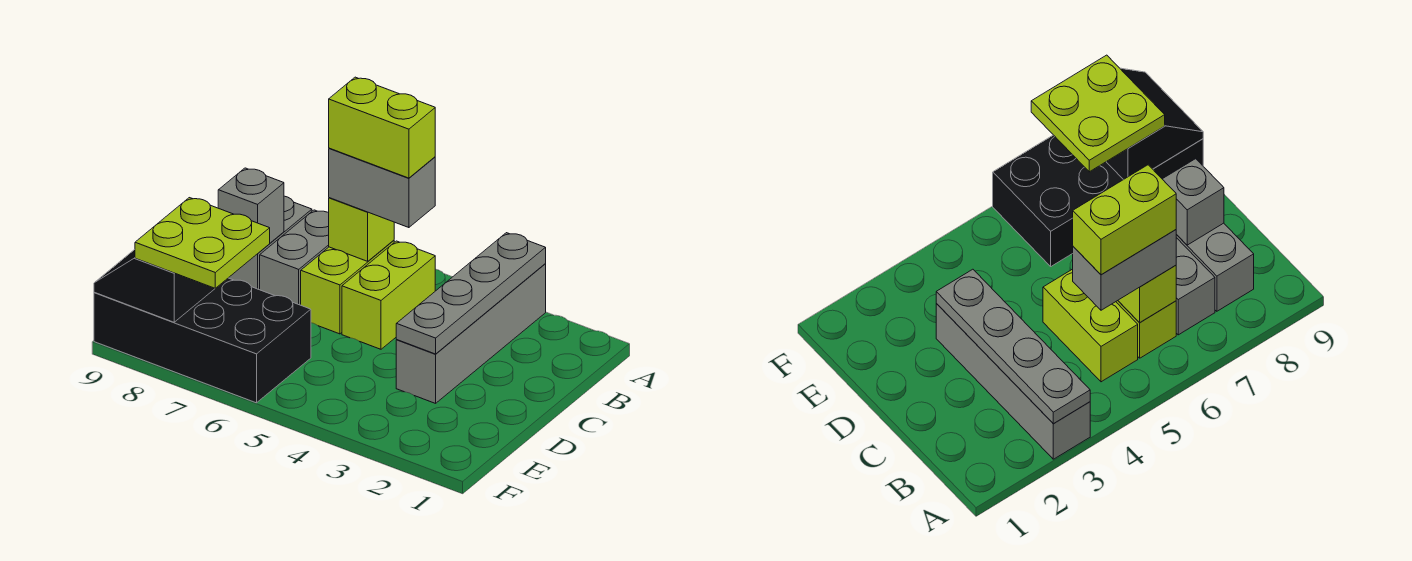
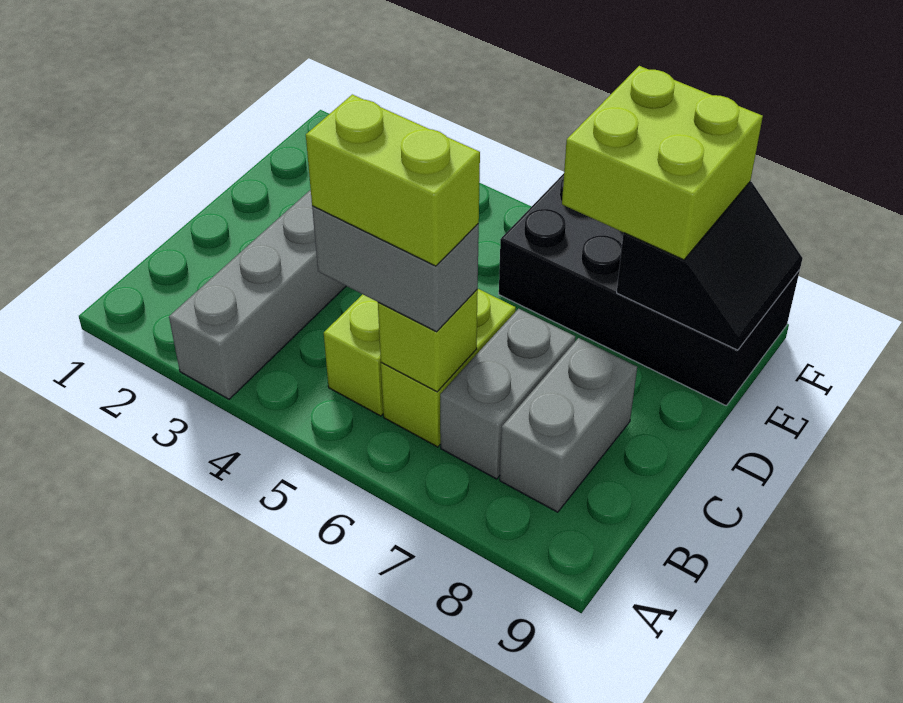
grey plate A3:D3 level 2 -> none
grey brick C8 level 2 -> none
lime plate E7:F8 level 3 -> lime brick E7:F8 level 3

